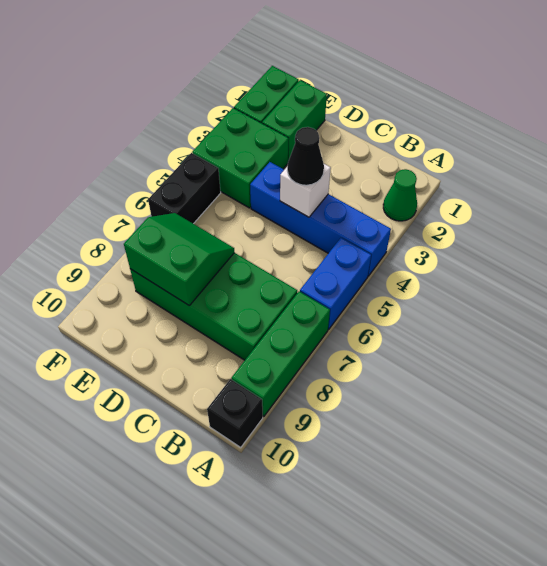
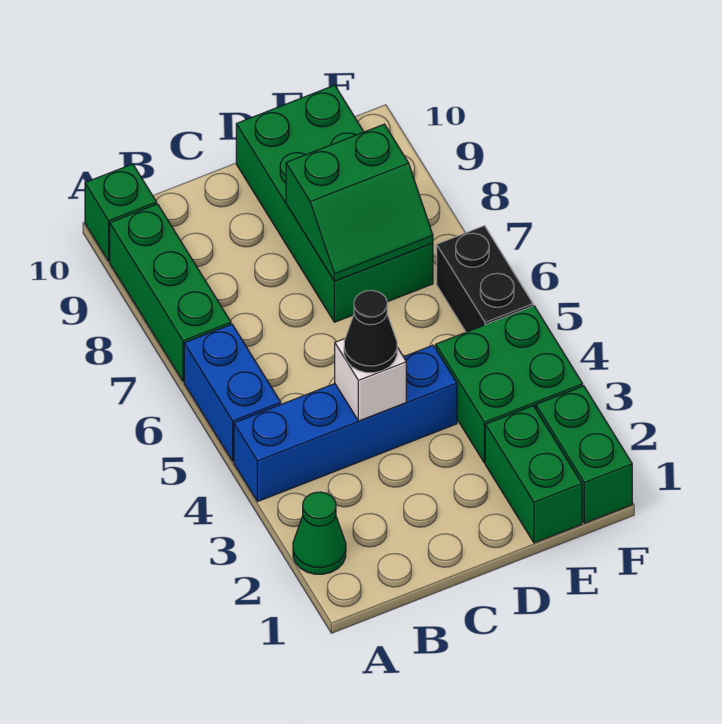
black brick A10 level 1 -> green brick A10 level 1
green brick B7:E8 level 1 -> green brick D7:E10 level 1

